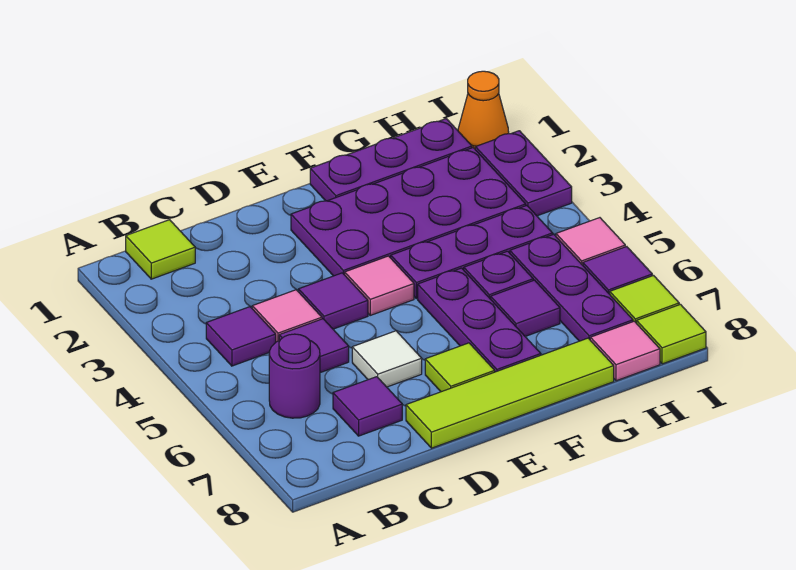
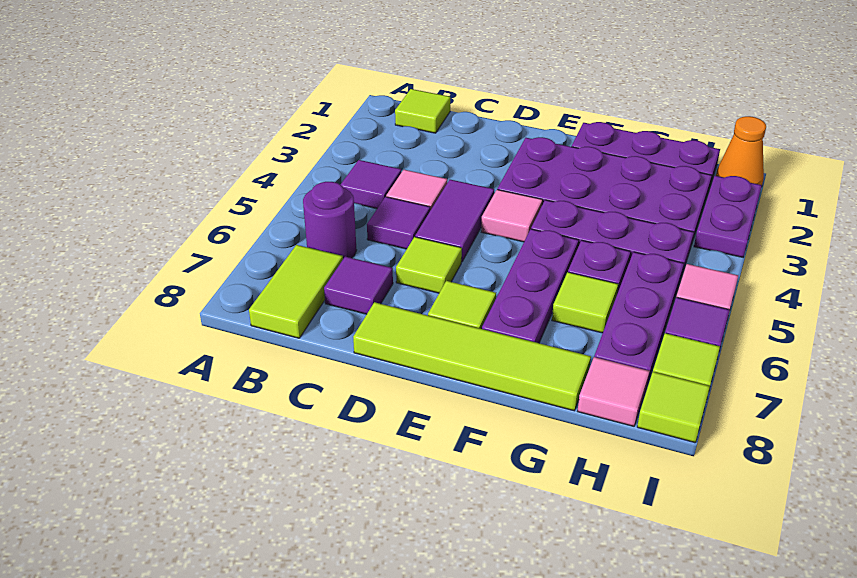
none -> lime tile B7:B8 level 1
purple tile D4 level 1 -> purple tile D4:D5 level 1
white tile D6 level 1 -> lime tile D6 level 1
purple tile G6 level 1 -> lime tile G6 level 1

